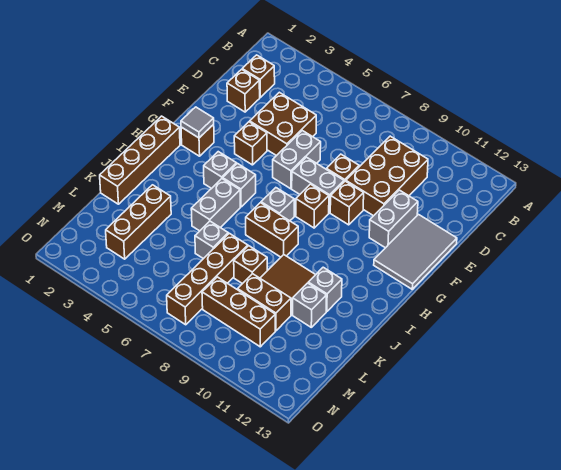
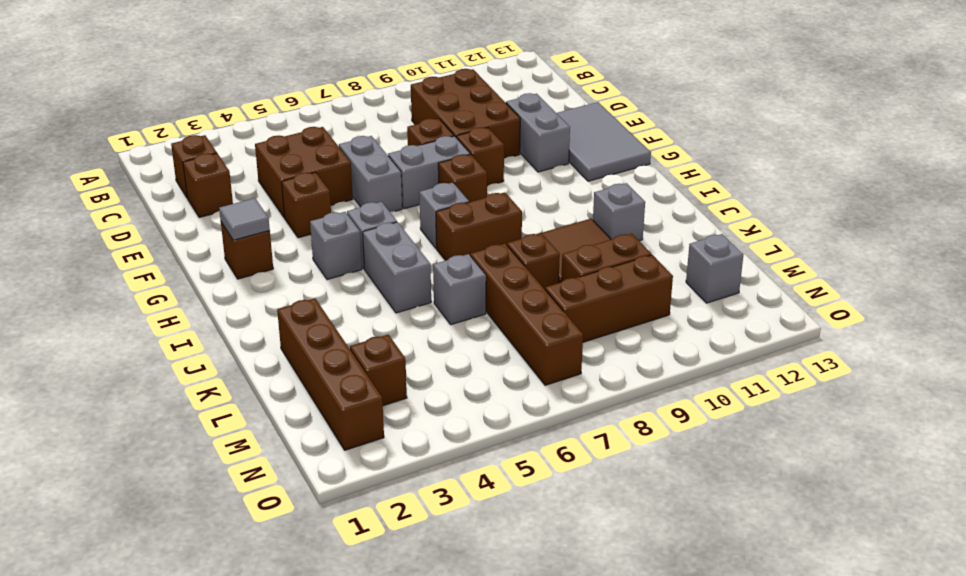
brown brick H1:K1 level 1 -> brown brick K2:N2 level 1
brown brick K3:M3 level 1 -> brown brick M3 level 1
grey brick K11 level 1 -> grey brick M12 level 1

